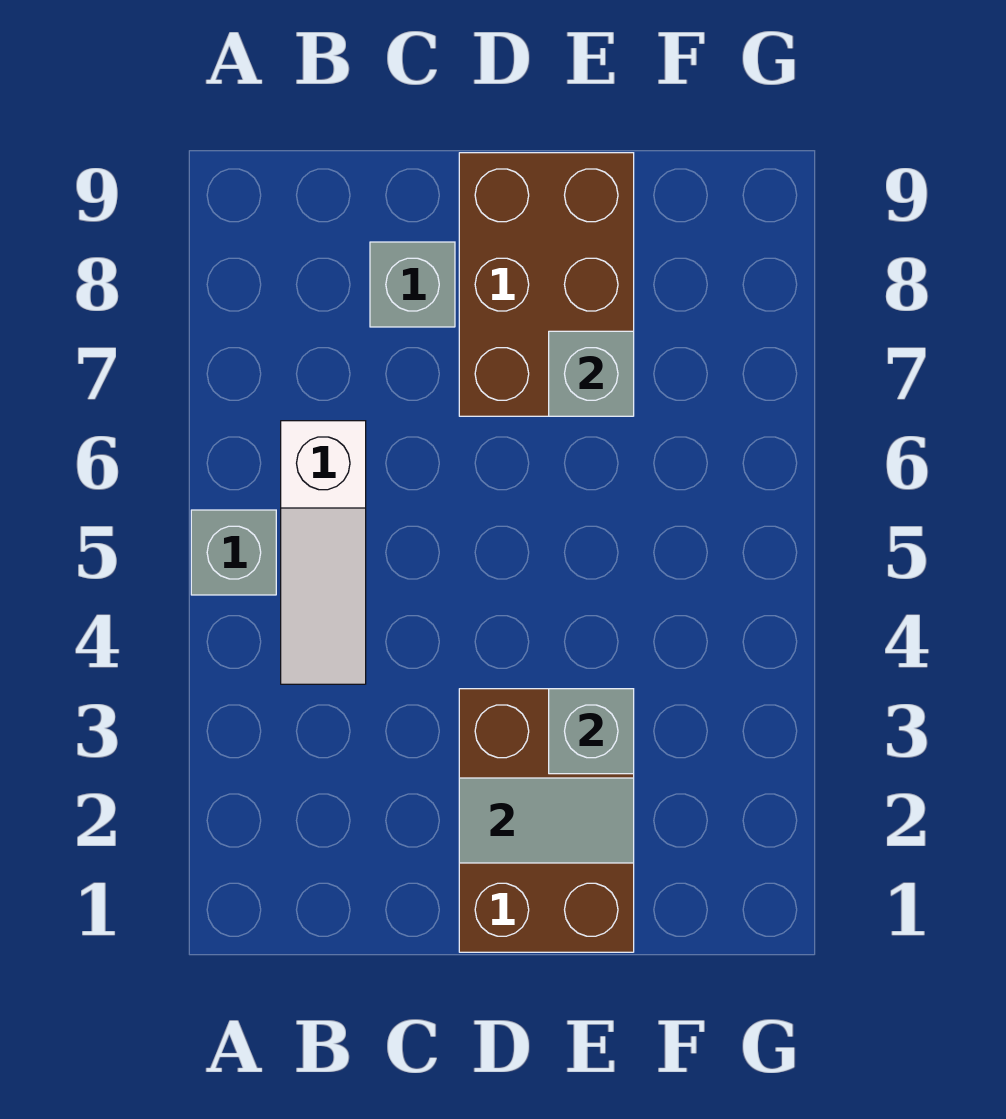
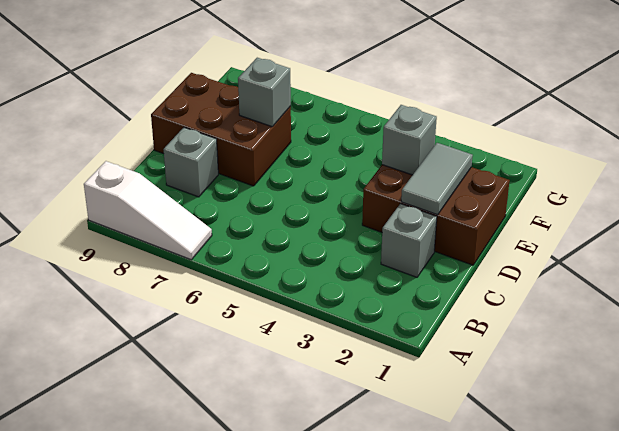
grey brick A5 level 1 -> grey brick C2 level 1
white slope B4:B6 level 1 top 6 -> white slope A7:A9 level 1 top 9

